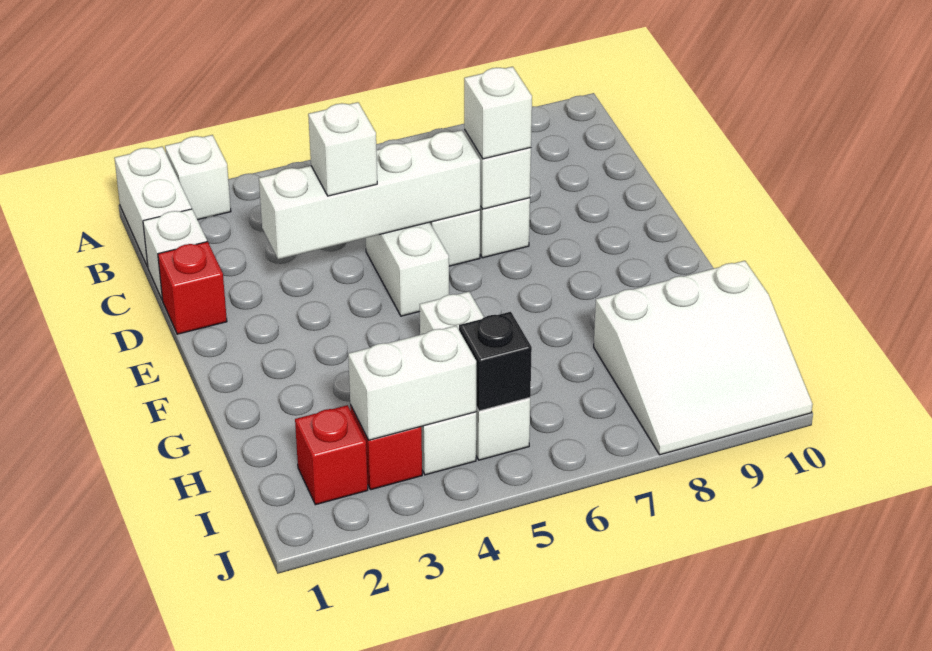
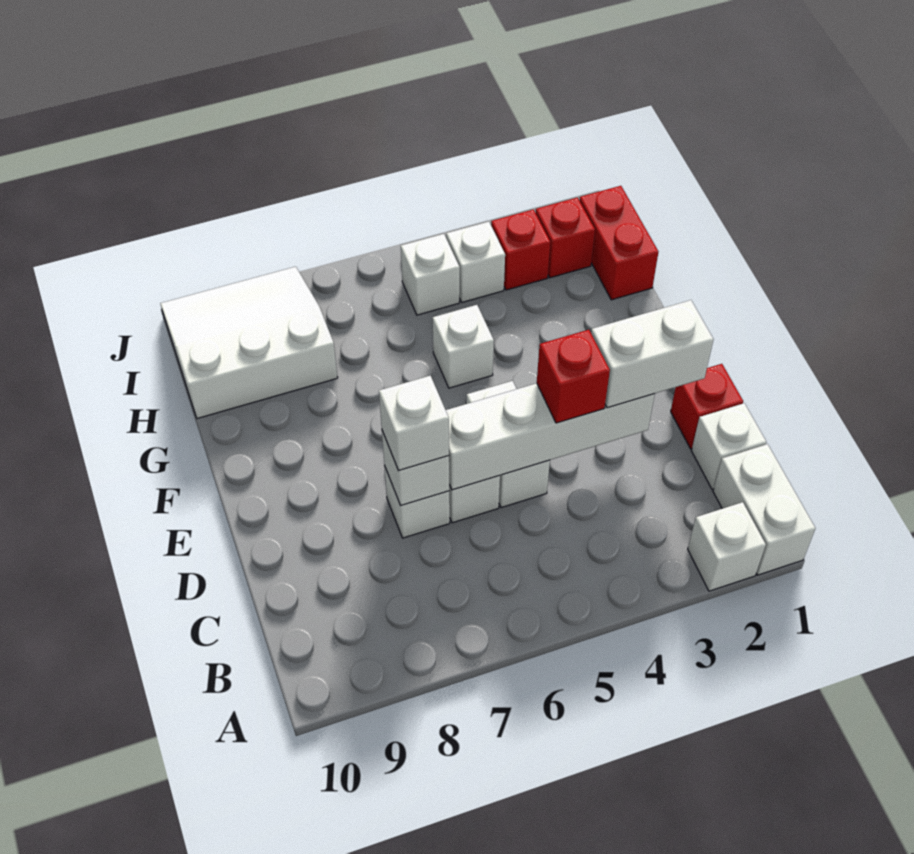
white brick D4 level 3 -> red brick D4 level 3
none -> red brick H1:I1 level 1
white brick I3:I4 level 2 -> white brick D2:D3 level 3
black brick I5 level 2 -> none

